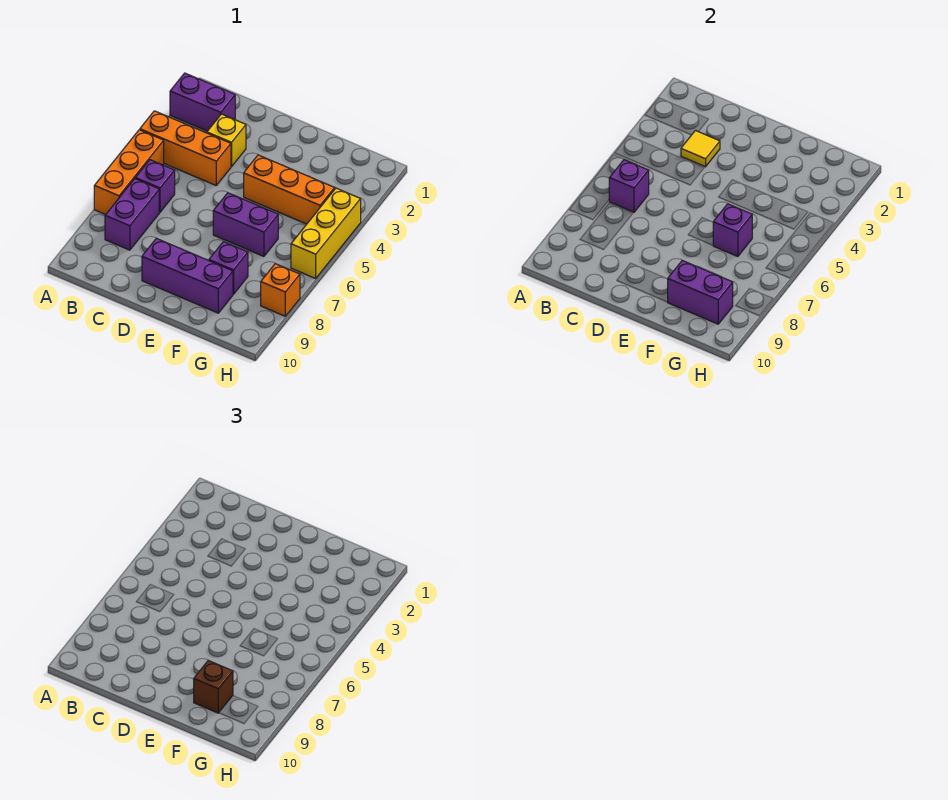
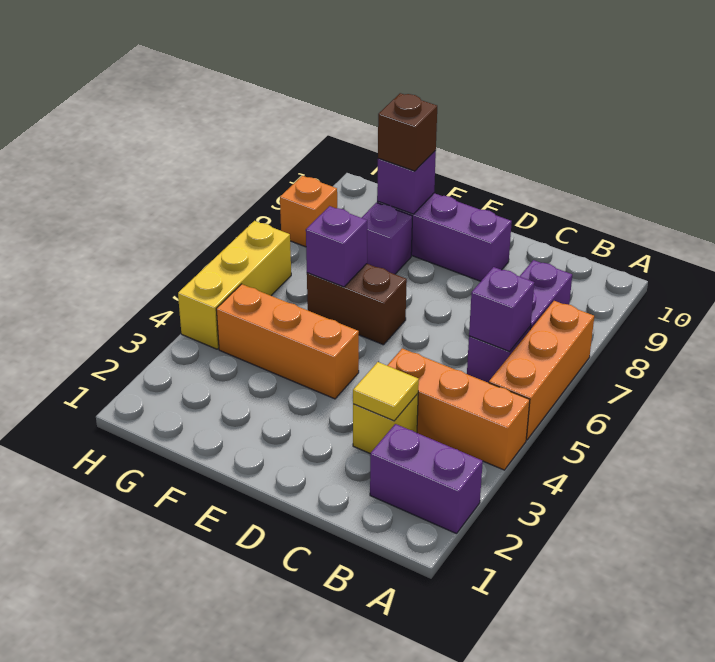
purple brick E6:F6 level 1 -> brown brick E6:F6 level 1
purple brick F9:G9 level 2 -> purple brick F9 level 2

